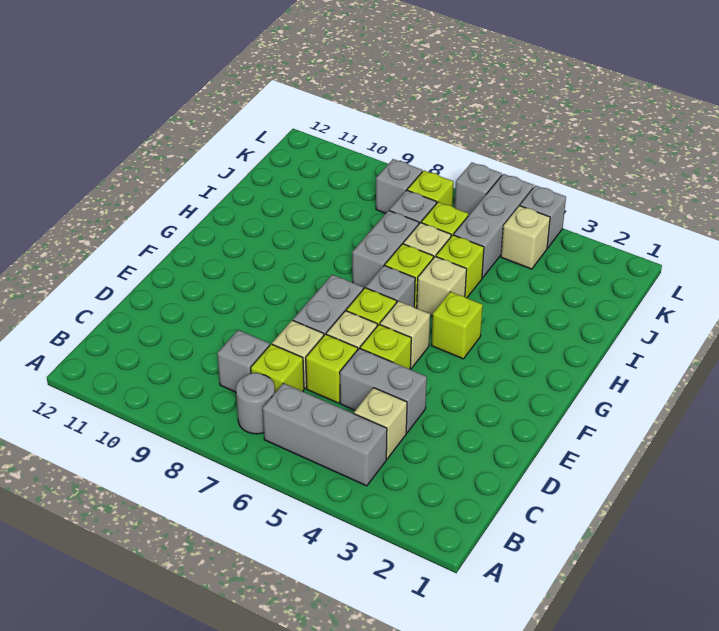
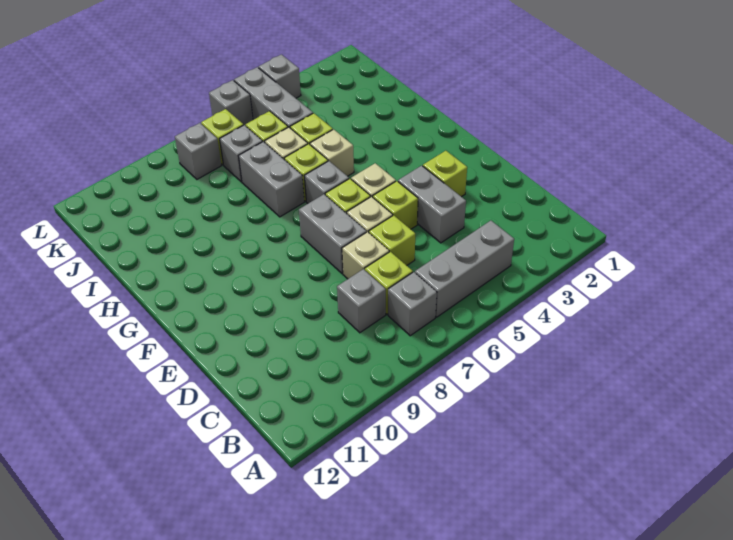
grey round brick B7 level 1 -> grey brick B7 level 1
tan brick C4 level 1 -> none
grey brick D4:D5 level 1 -> grey brick D4:E4 level 1
lime brick G4 level 1 -> lime brick E3 level 1
tan brick K4 level 1 -> none

